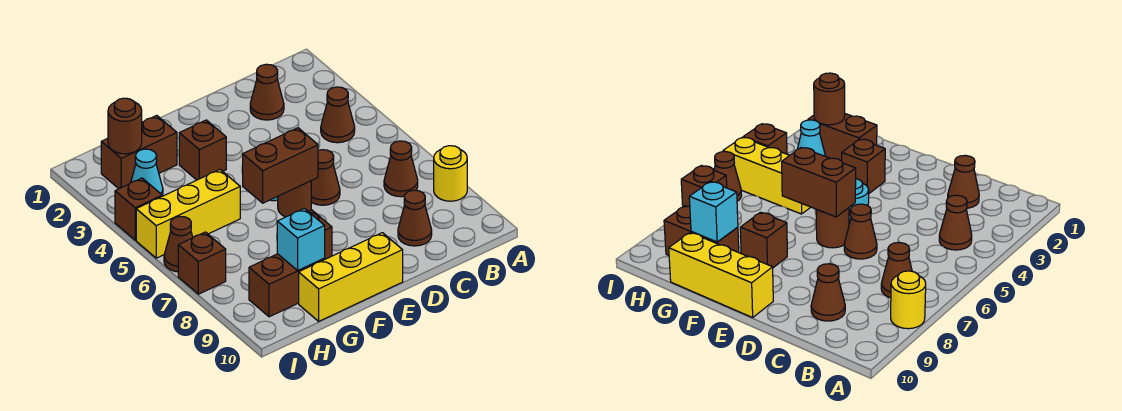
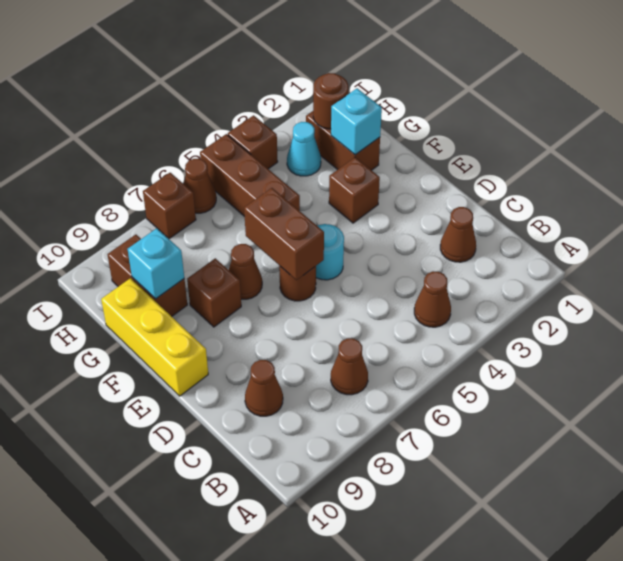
yellow round brick A8 level 1 -> none
brown cone D6 level 1 -> brown cone F7 level 1
none -> cyan brick G2 level 2
yellow brick G5:I5 level 1 -> brown brick G5:I5 level 1

